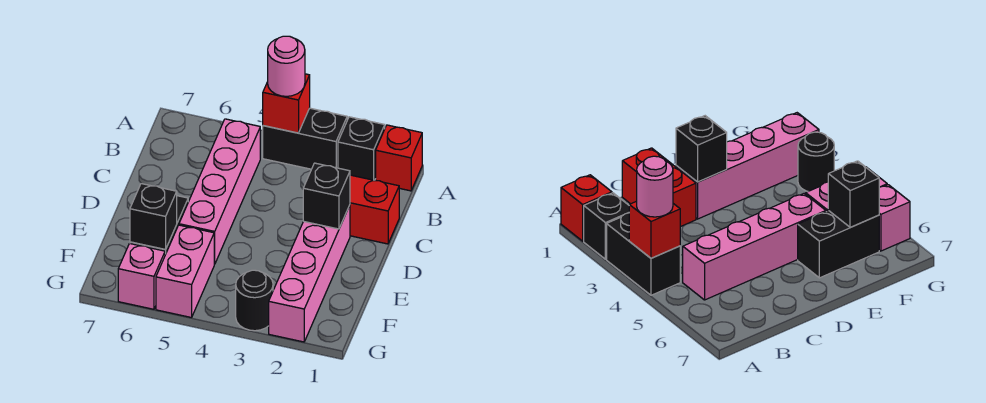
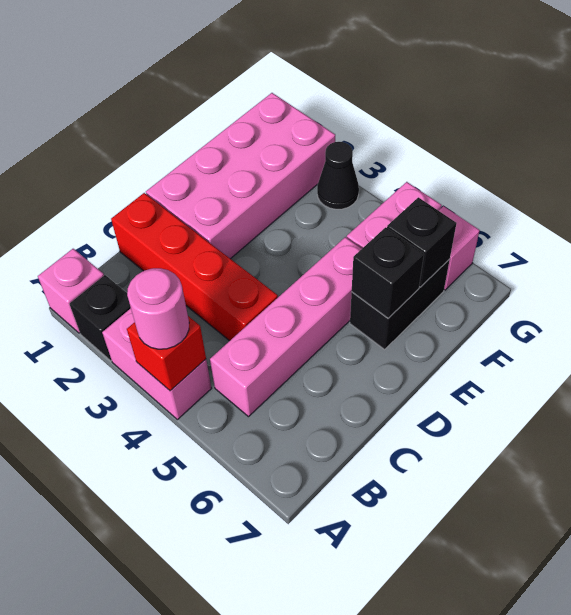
red brick A1 level 1 -> pink brick A1 level 1
black brick A3:A4 level 1 -> pink brick A3:A4 level 1
red brick C1:C2 level 1 -> red brick C1:C4 level 1
pink brick D2:G2 level 1 -> pink brick D1:G2 level 1
black brick D2 level 2 -> black brick E6 level 2
black round brick G3 level 1 -> black cone G3 level 1

